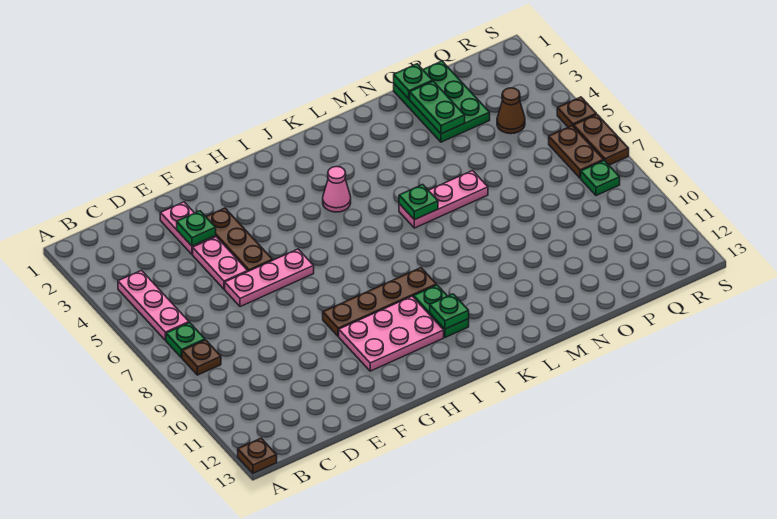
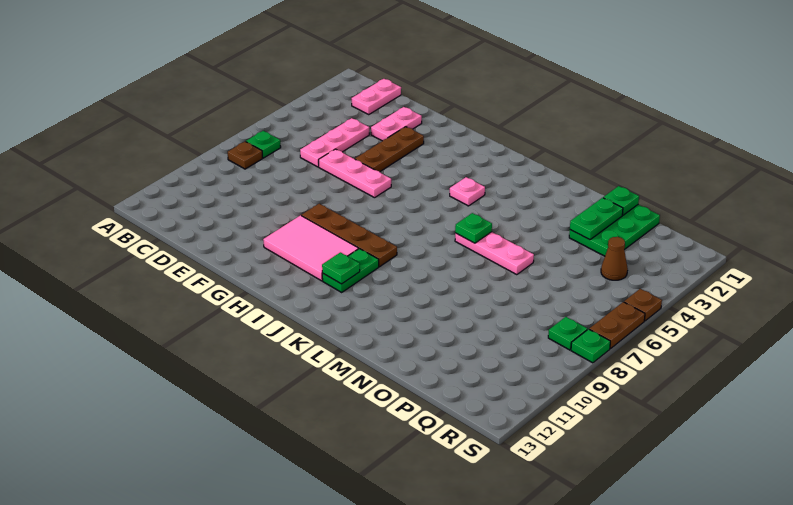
brown plate A13 level 1 -> none
pink plate B4:B6 level 1 -> pink plate D4:D6 level 1
green plate E3 level 2 -> green plate S8 level 1
pink plate E4:E5 level 1 -> pink plate C1:C2 level 1
pink plate G10:I11 level 1 -> pink tile G10:I11 level 1
pink cone J4 level 1 -> pink plate J4 level 1
brown plate R6:R7 level 1 -> none

